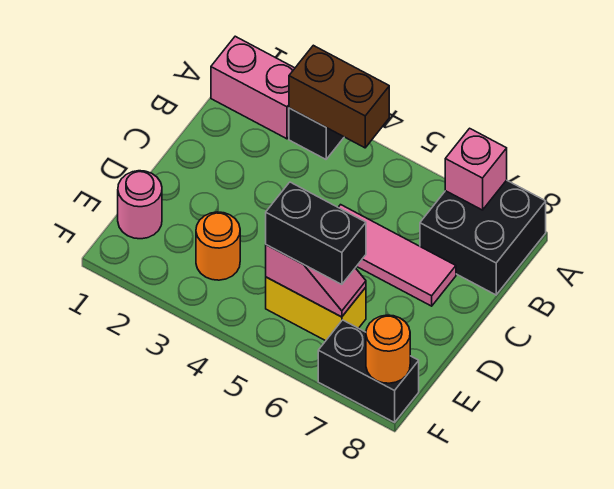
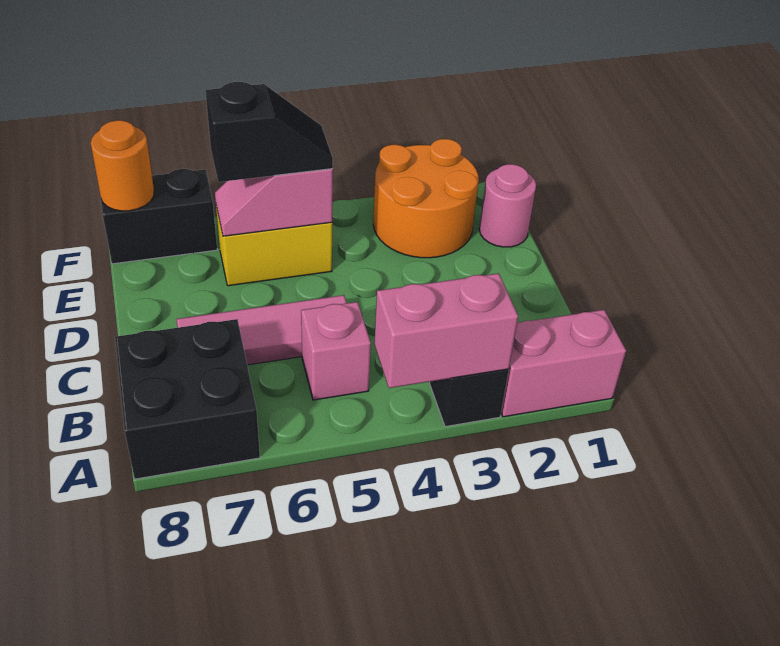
brown brick A3:A4 level 2 -> pink brick A3:A4 level 2
pink brick A7 level 2 -> pink brick B5 level 1
orange round brick E3 level 1 -> orange round brick E2:F3 level 1
black brick E5:E6 level 3 -> black slope E5:E6 level 3 top 6

